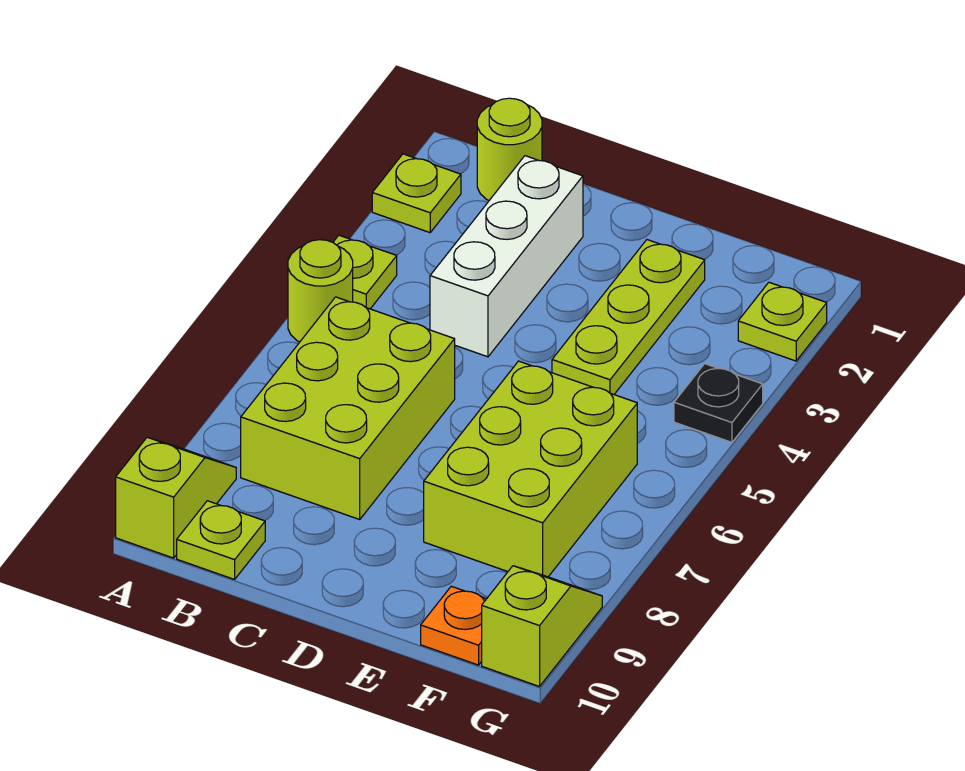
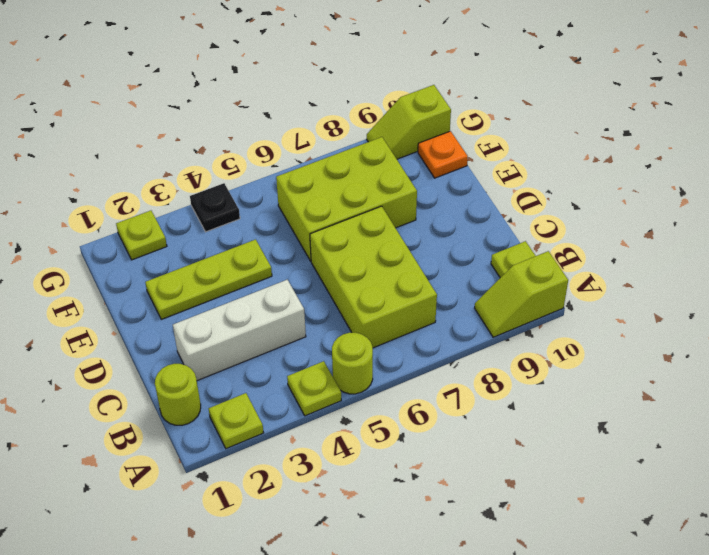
lime brick B6:C8 level 1 -> lime brick B6:D7 level 1

